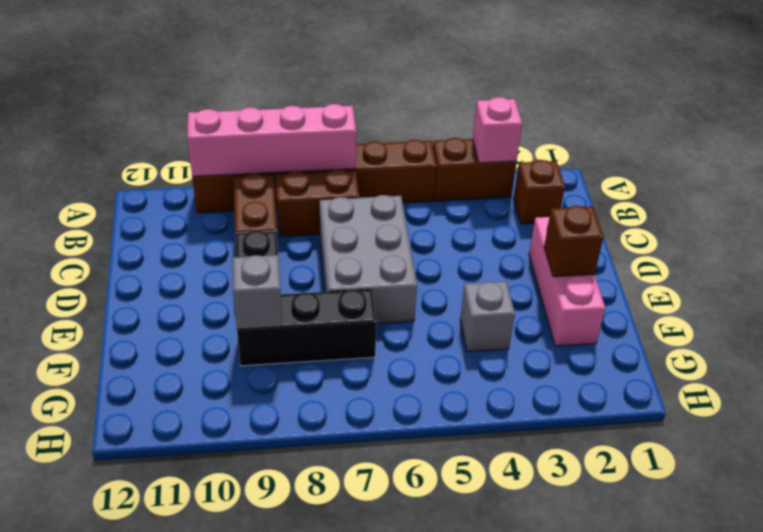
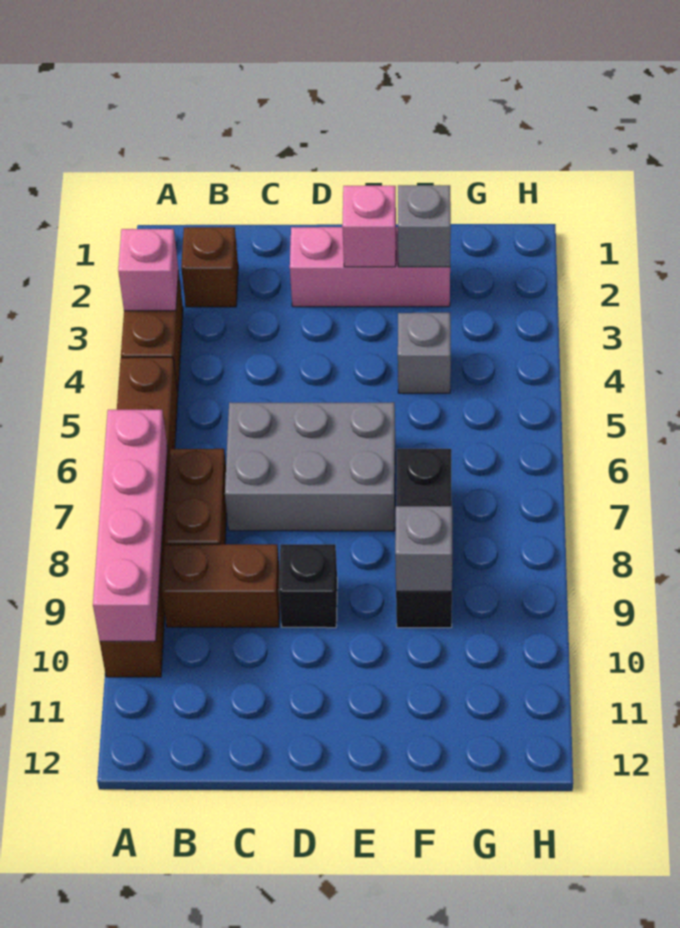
brown brick E2 level 2 -> pink brick E2 level 2
none -> grey brick F2 level 2

